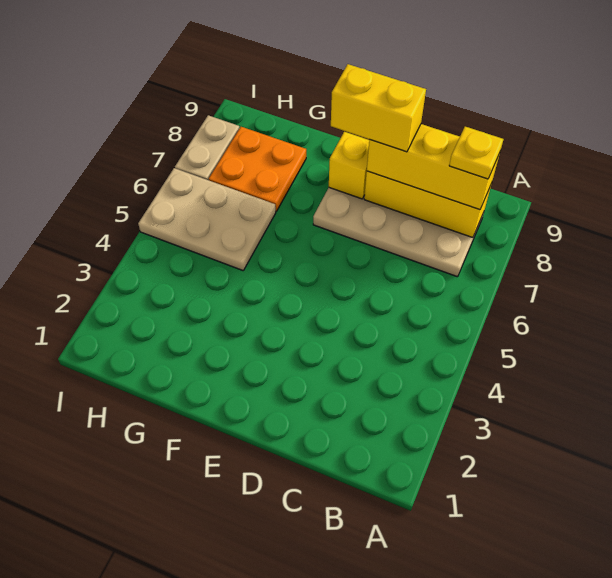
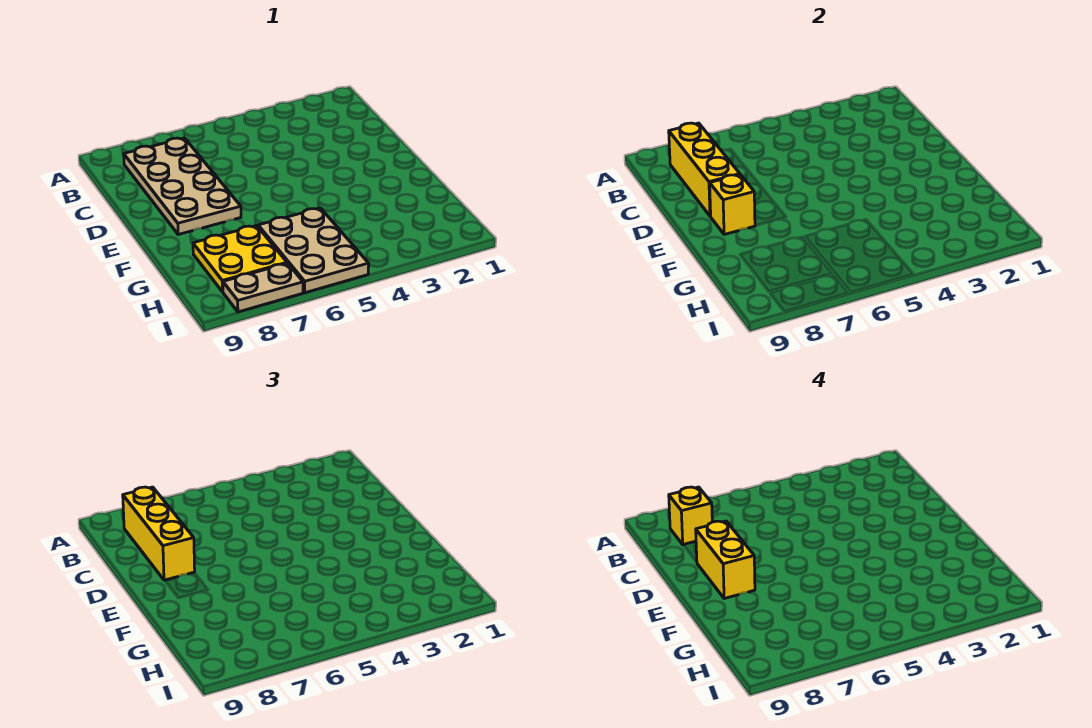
yellow plate B8 level 4 -> yellow brick B8 level 4
orange plate G7:H8 level 1 -> yellow plate G7:H8 level 1

